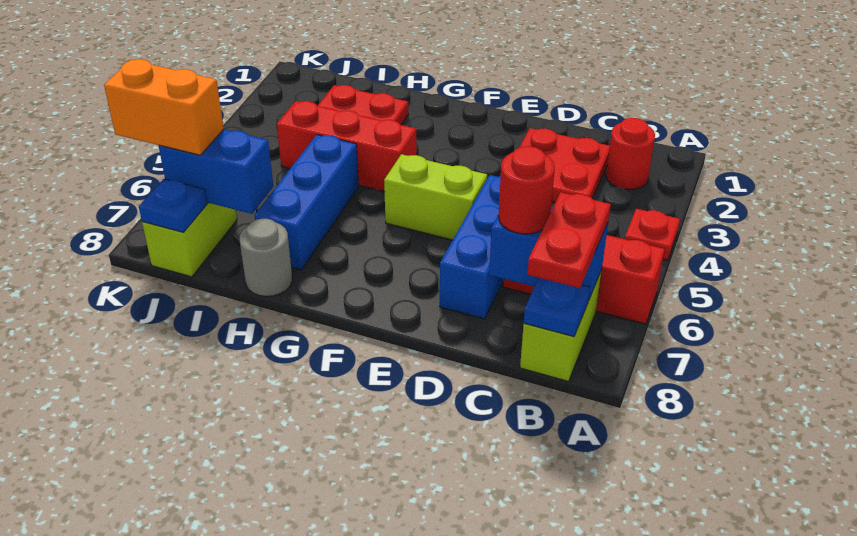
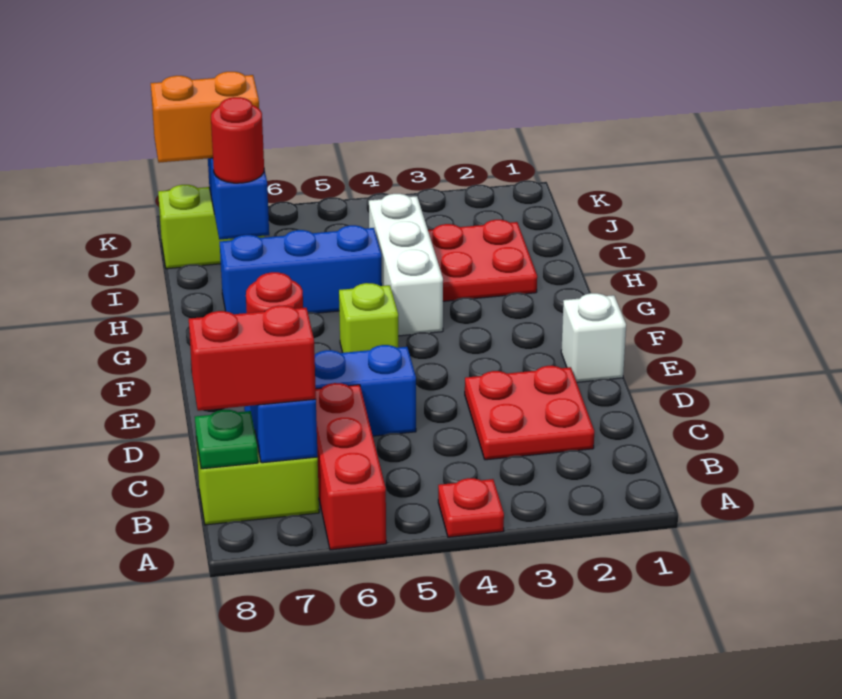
red round brick B2 level 1 -> red round brick I7 level 3
red plate B7:B8 level 3 -> red brick B7:B8 level 3
blue plate B8 level 2 -> green plate B8 level 2
none -> white brick E1 level 1
lime brick E5:F5 level 1 -> lime brick F5 level 1
red brick G4:I4 level 1 -> white brick G4:I4 level 1
grey round brick H8 level 1 -> none
orange brick J7:K7 level 3 -> orange brick J7:J8 level 3
blue plate J8 level 2 -> none

